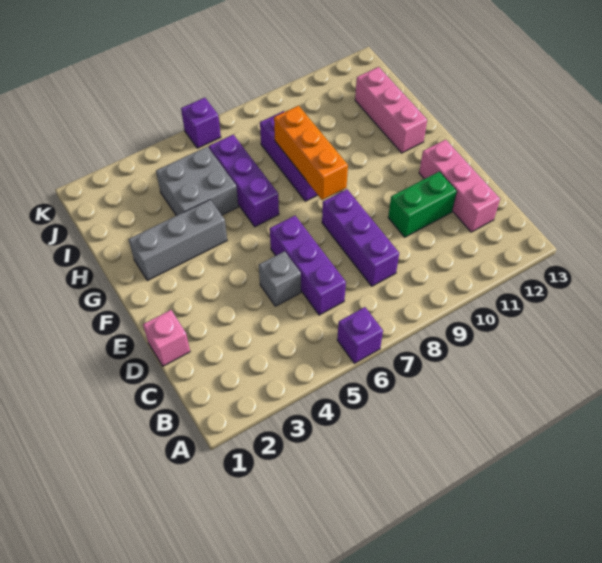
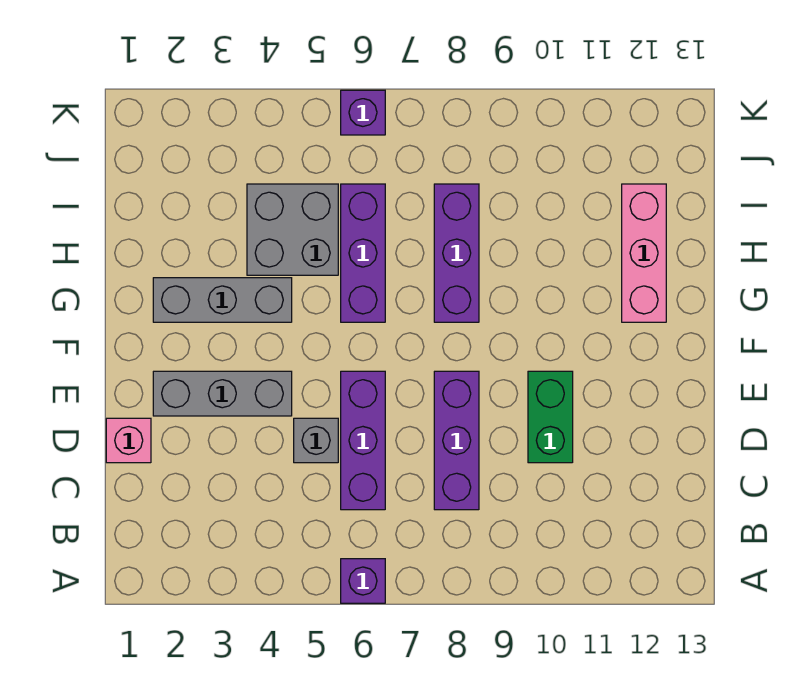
pink brick C12:E12 level 1 -> none
green brick D10:D11 level 1 -> green brick D10:E10 level 1
none -> grey brick E2:E4 level 1
orange brick F8:H8 level 2 -> none

